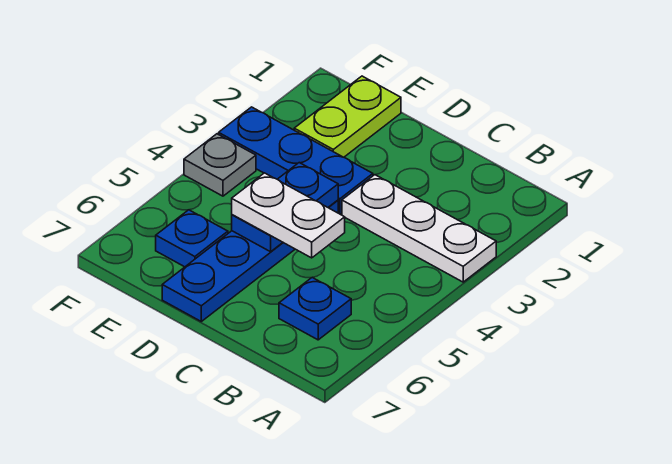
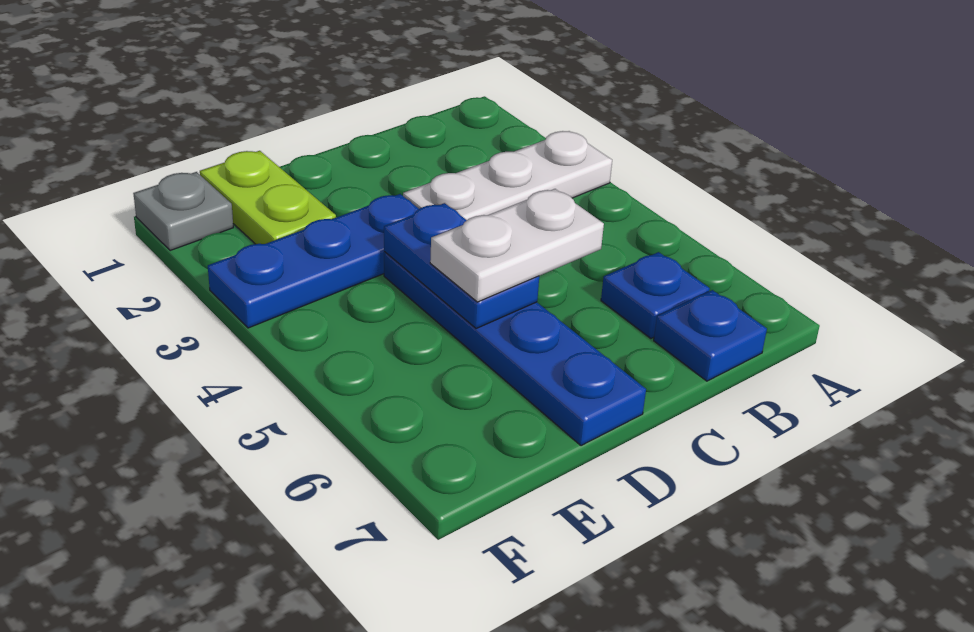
blue plate E6 level 1 -> blue plate B7 level 1
grey plate F4 level 1 -> grey plate F1 level 1

